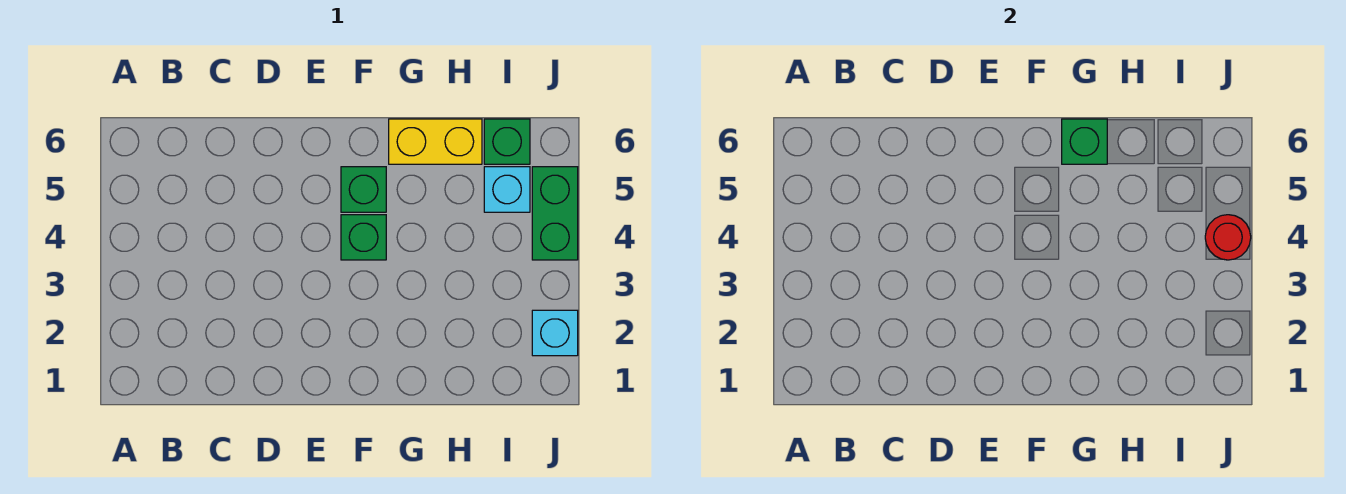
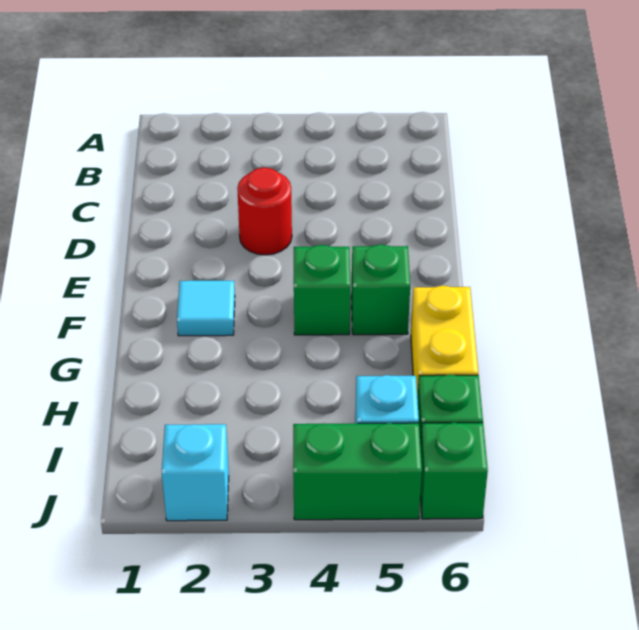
none -> cyan tile F2 level 1
green brick G6 level 2 -> green brick J6 level 1
red round brick J4 level 2 -> red round brick D3 level 1

